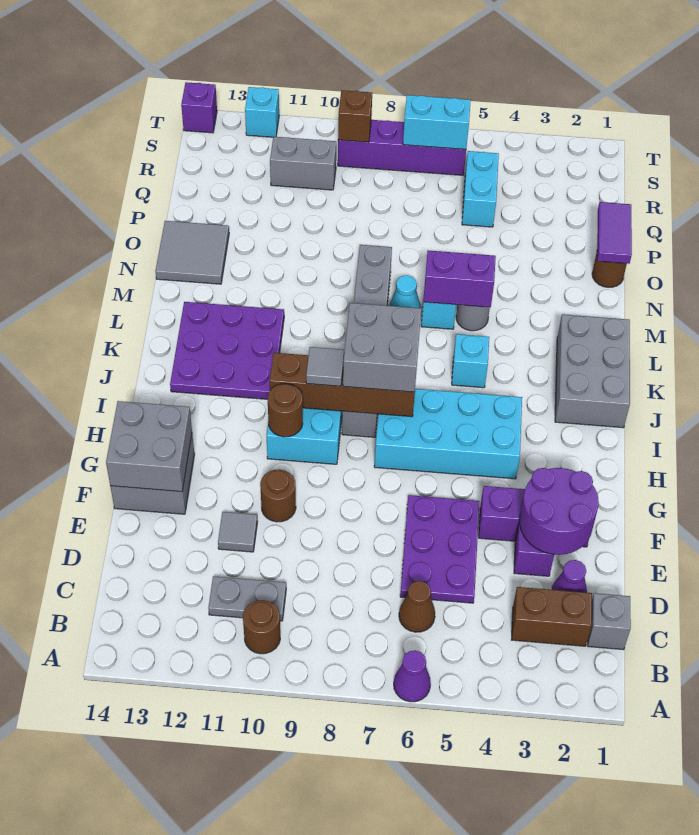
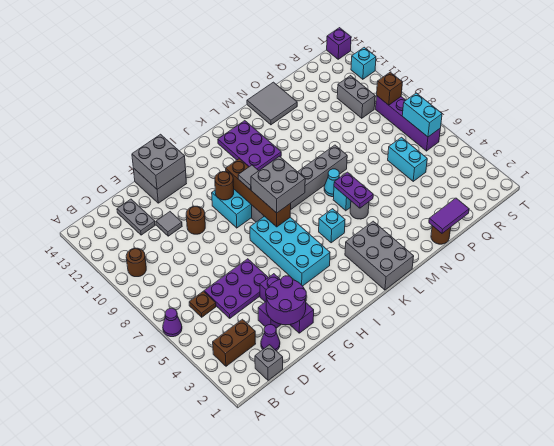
brown brick C2:C3 level 1 -> brown brick B3:C3 level 1
brown cone C6 level 1 -> brown plate C6 level 1
grey plate C10:C11 level 1 -> grey plate D12:D13 level 1
grey brick J1:L2 level 1 -> grey brick K1:L3 level 1
purple plate J11:L13 level 1 -> purple plate K11:L13 level 1
purple brick M5:M6 level 2 -> purple plate M5:M6 level 2
cyan brick Q5:R5 level 1 -> cyan brick Q5:Q6 level 1

